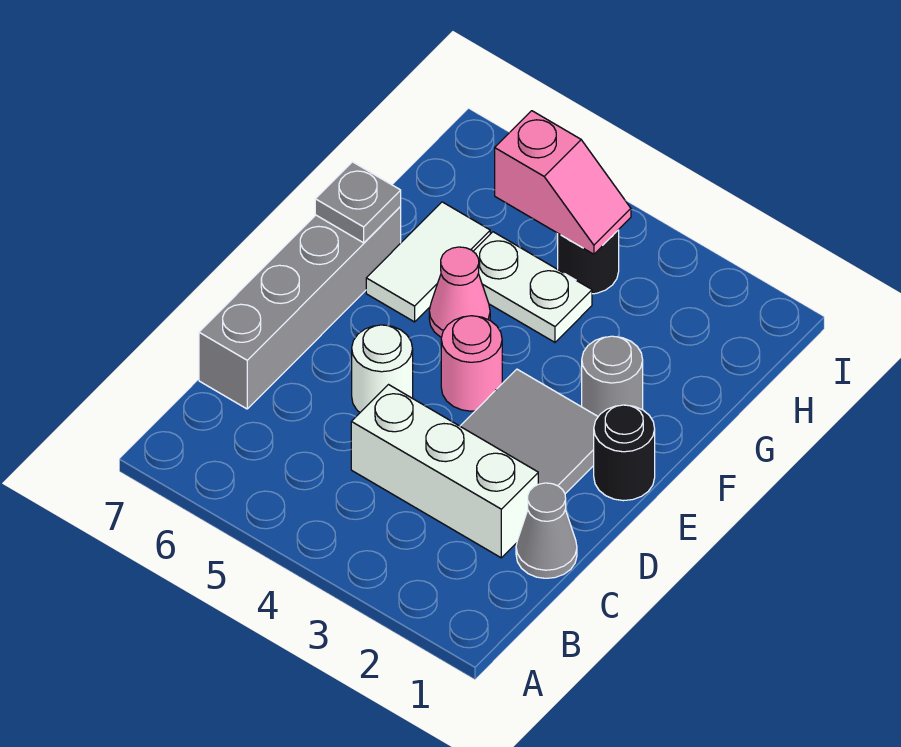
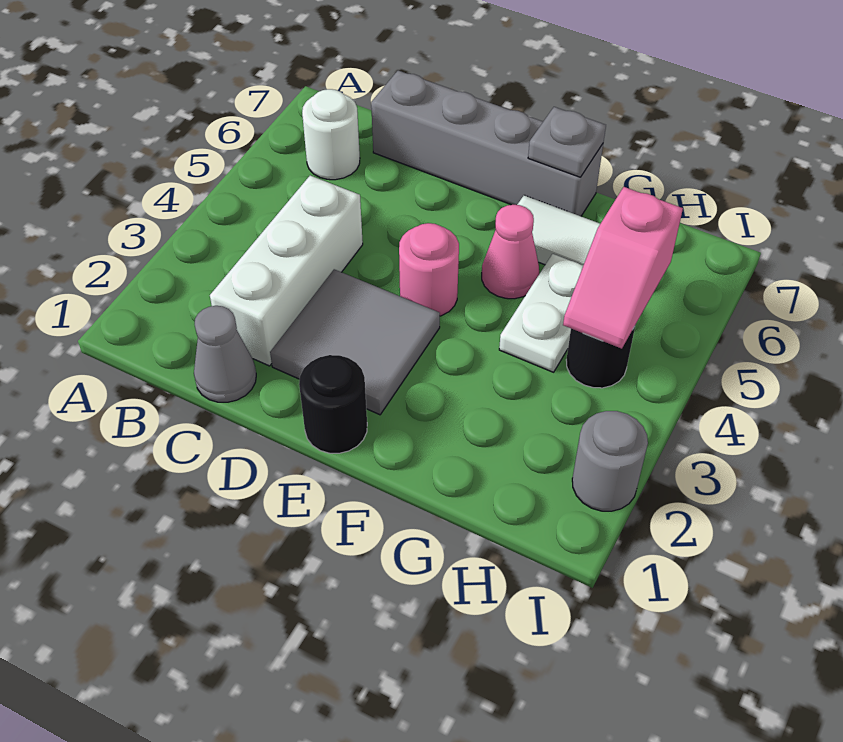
white round brick D5 level 1 -> white round brick B6 level 1
grey round brick F2 level 1 -> grey round brick I2 level 1

